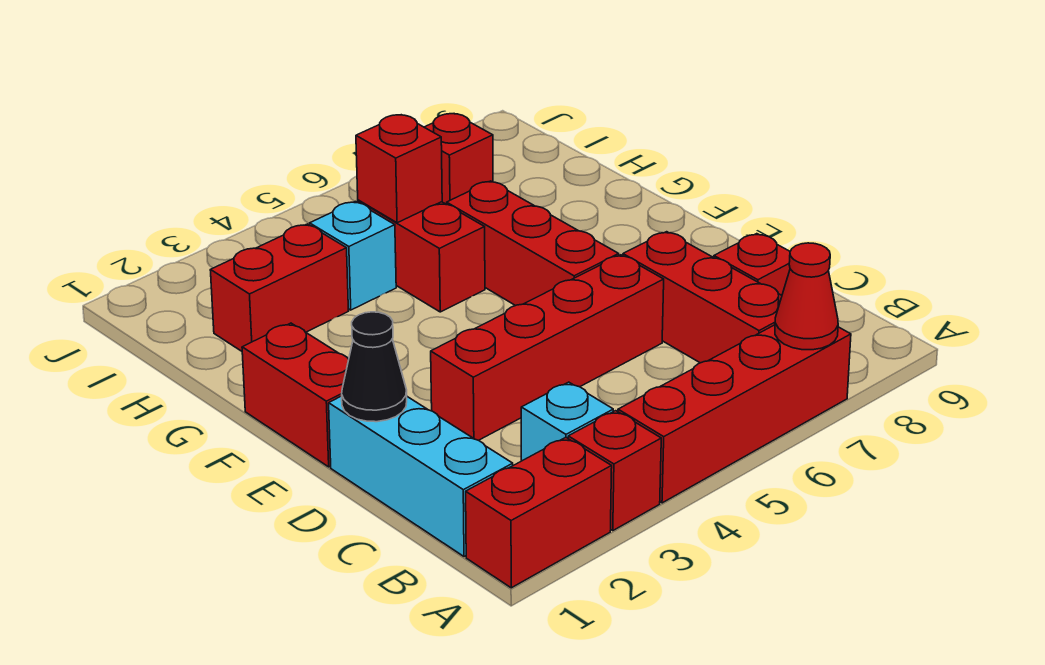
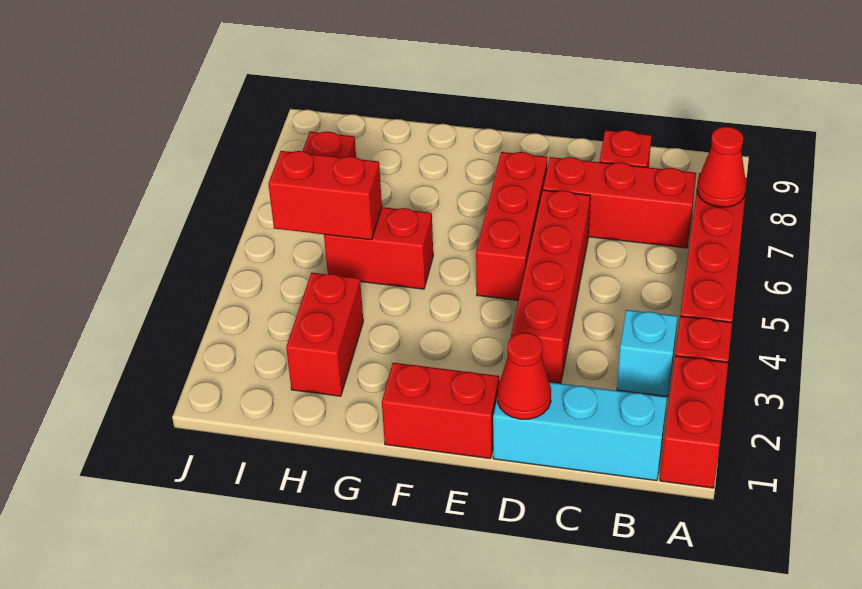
black cone D1 level 2 -> red cone D1 level 2
red brick E6:G6 level 1 -> red brick E5:E7 level 1
cyan brick H4 level 1 -> none
red brick H5 level 2 -> red brick H5:I5 level 2

